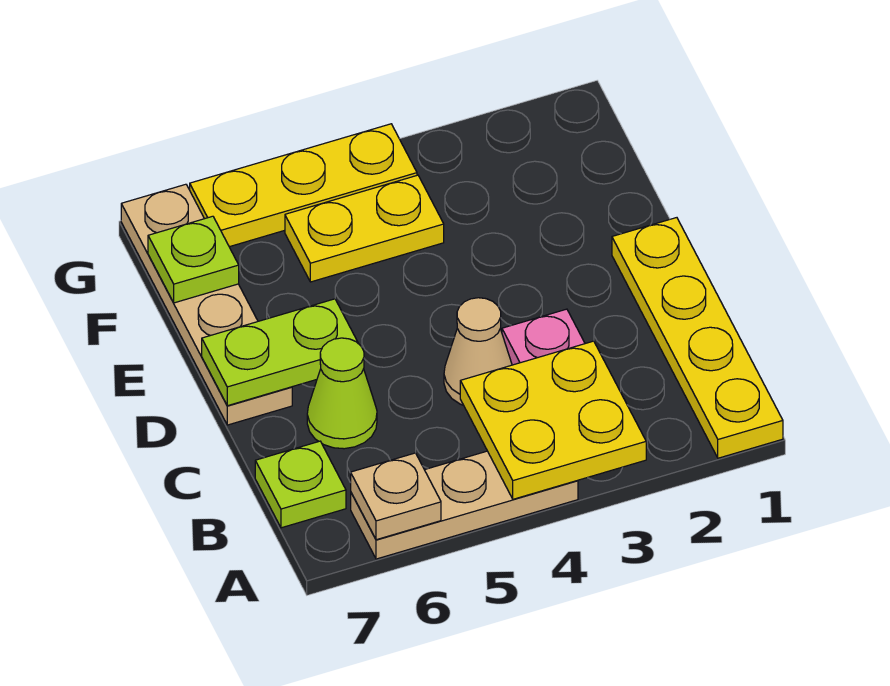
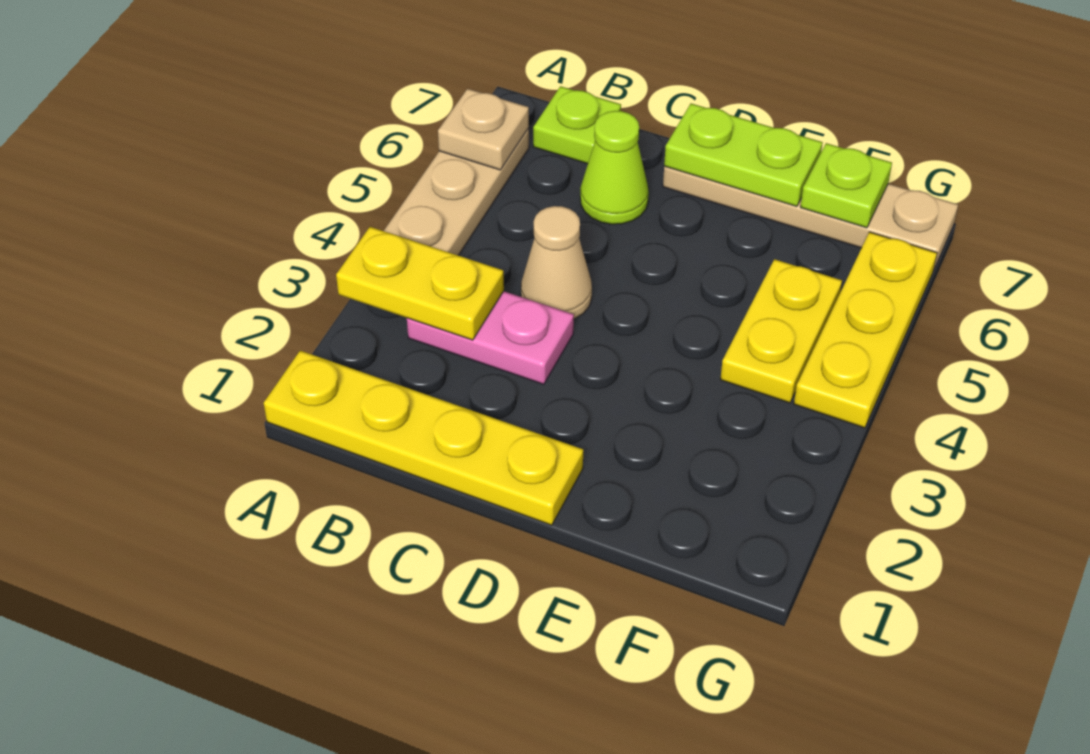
yellow plate A3:B4 level 2 -> yellow plate A3:B3 level 2
lime plate D6:D7 level 2 -> lime plate D7:E7 level 2

